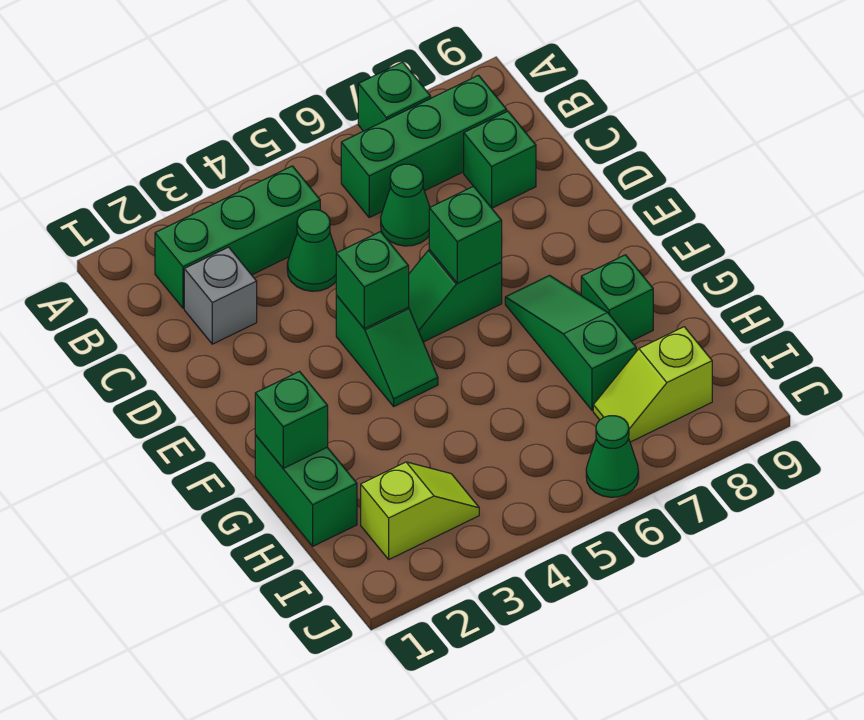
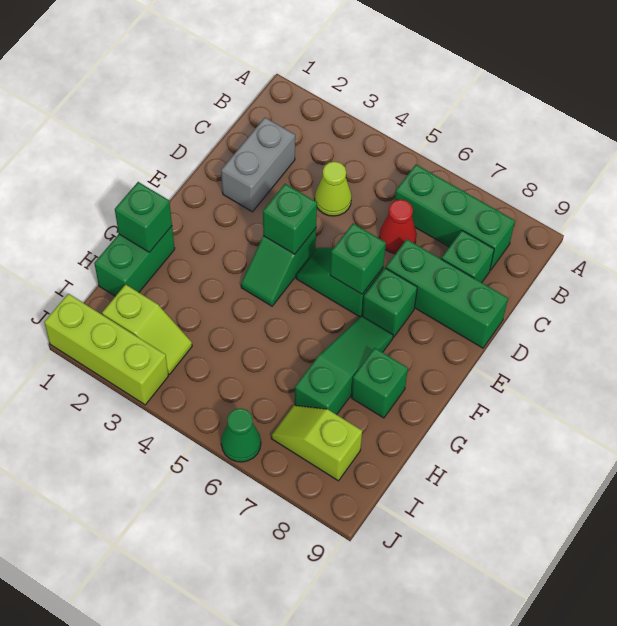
green brick A7 level 1 -> green brick E7 level 1
green brick B2:B4 level 1 -> green brick D7:D9 level 1
grey brick C2 level 1 -> grey brick C2:D2 level 1
green cone C4 level 1 -> lime cone C4 level 1
green cone C6 level 1 -> red cone C6 level 1
none -> lime brick J1:J3 level 1

